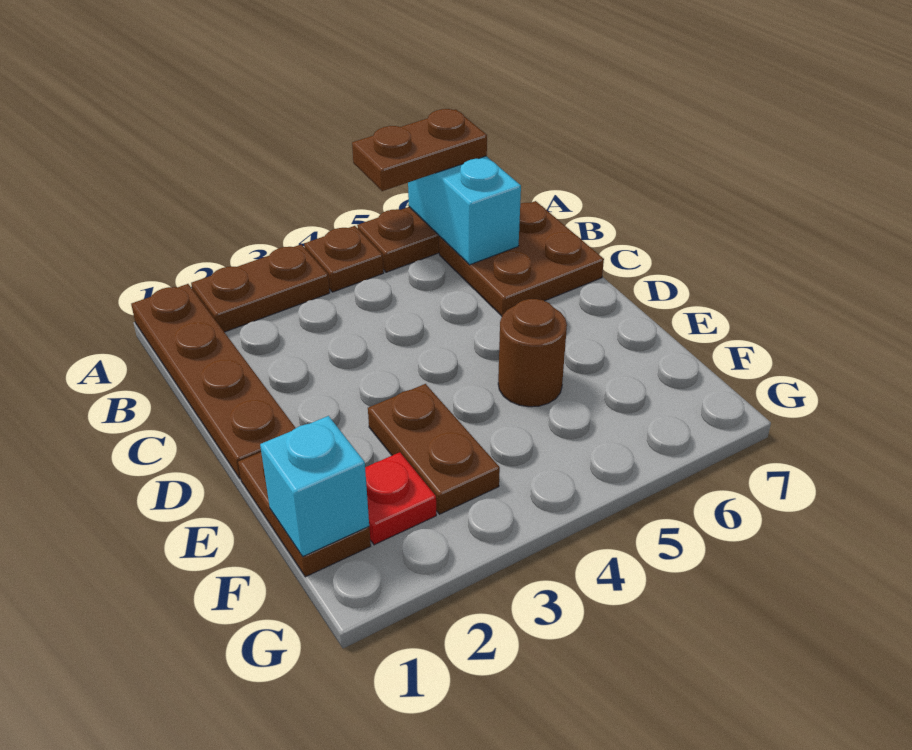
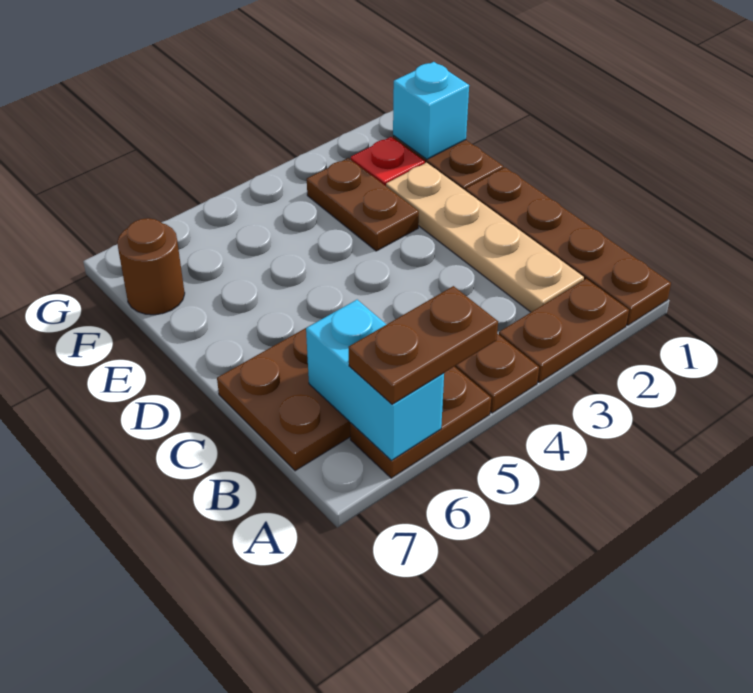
none -> tan plate B2:E2 level 1
brown round brick E5 level 1 -> brown round brick F7 level 1

